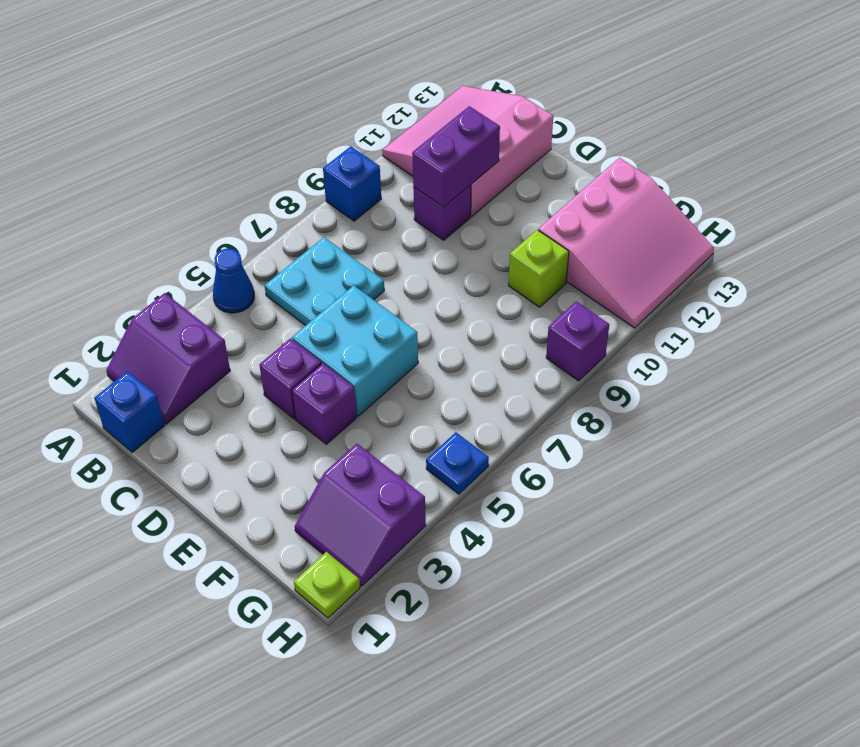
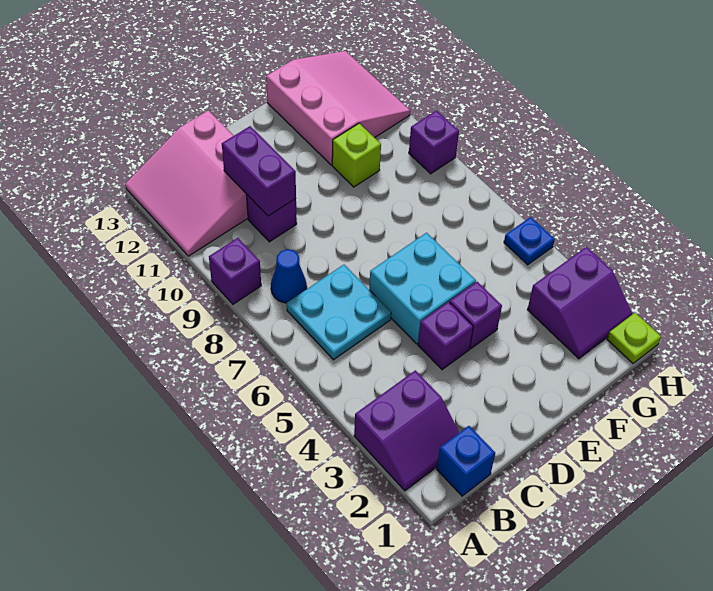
blue cone A5 level 1 -> blue cone B8 level 1
blue brick A9 level 1 -> purple brick A9 level 1

